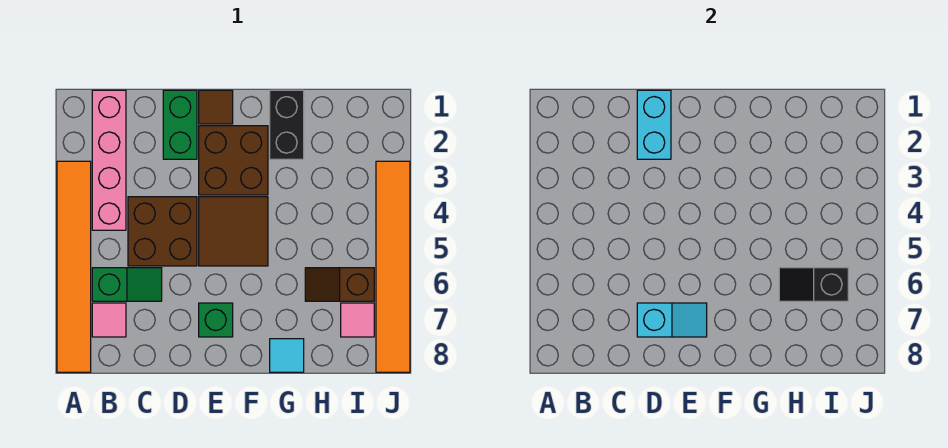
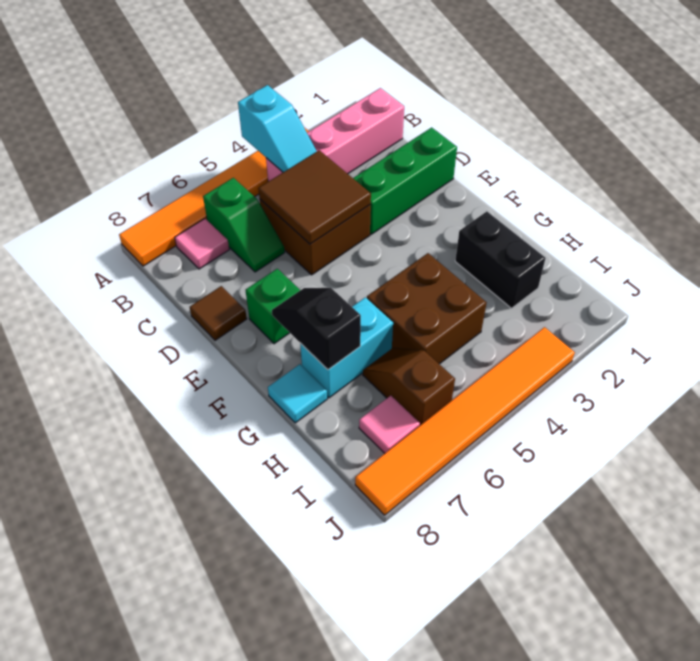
green brick D1:D2 level 1 -> green brick D1:D3 level 1
cyan brick D1:D2 level 2 -> cyan brick G6:G7 level 1
cyan slope D7:E7 level 2 top D -> cyan slope A4:B4 level 2 top A
brown tile E1 level 1 -> brown tile D8 level 1
brown brick E2:F3 level 1 -> brown brick G4:H5 level 1
brown tile E4:F5 level 1 -> brown tile C4:D5 level 2
black brick G1:G2 level 1 -> black brick G2:H2 level 1
black slope H6:I6 level 2 top I -> black slope F7:G7 level 2 top G

